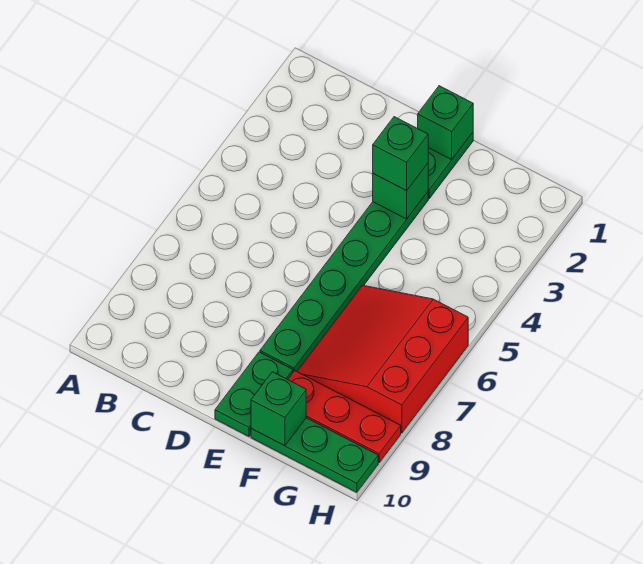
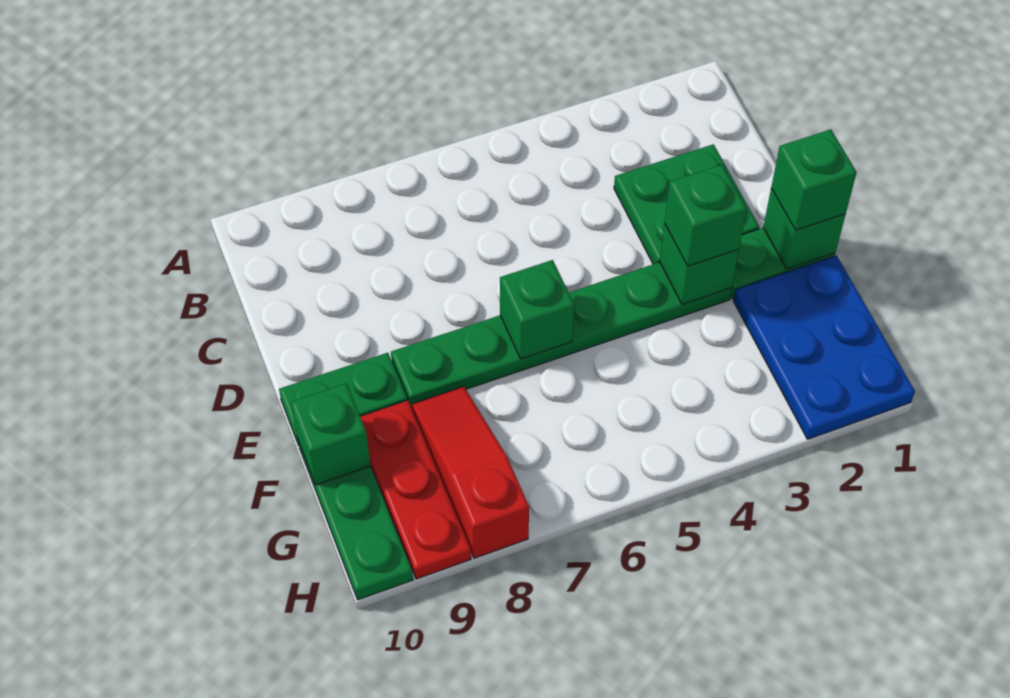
none -> green plate C2:D3 level 1
none -> green brick E1 level 3
none -> green brick E6 level 2
none -> blue plate F1:H2 level 1
red slope F6:H8 level 1 top H -> red slope F8:H8 level 1 top H

